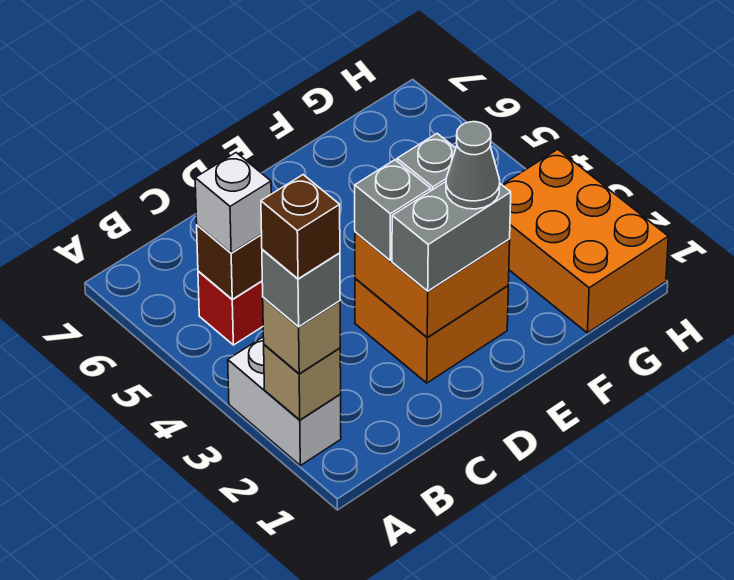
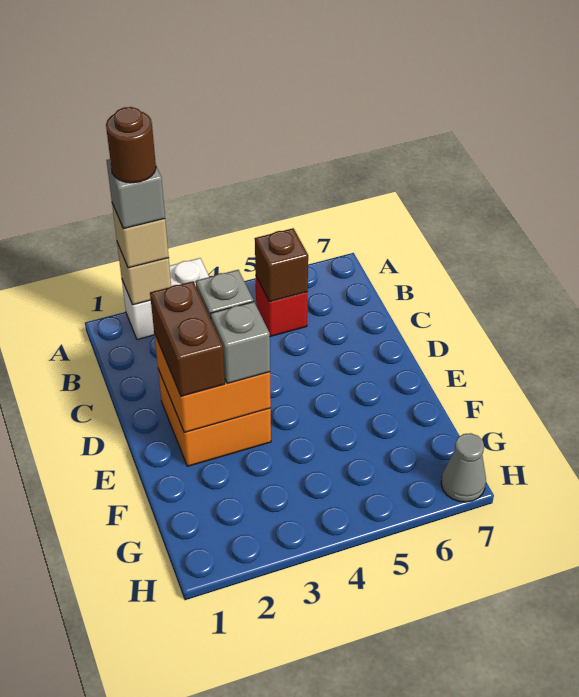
brown brick A2 level 5 -> brown round brick A2 level 5
white brick B5 level 3 -> none
grey brick D2:E2 level 3 -> brown brick D2:E2 level 3
grey cone E2 level 4 -> grey cone H7 level 1
orange brick G1:H3 level 1 -> none

